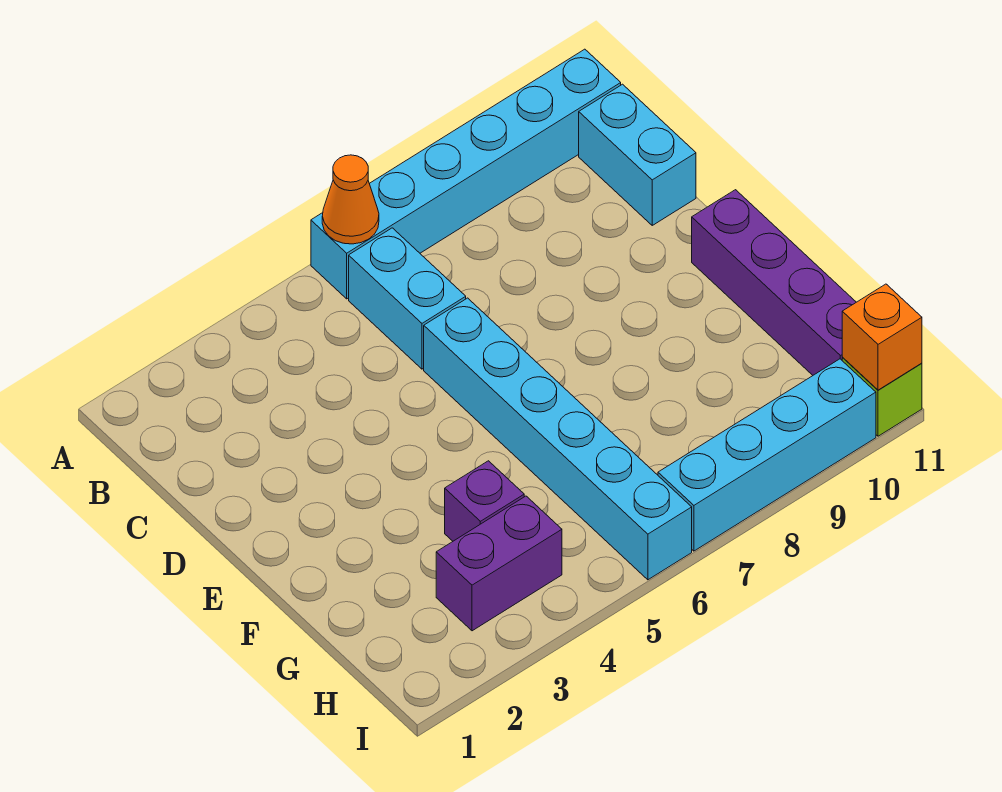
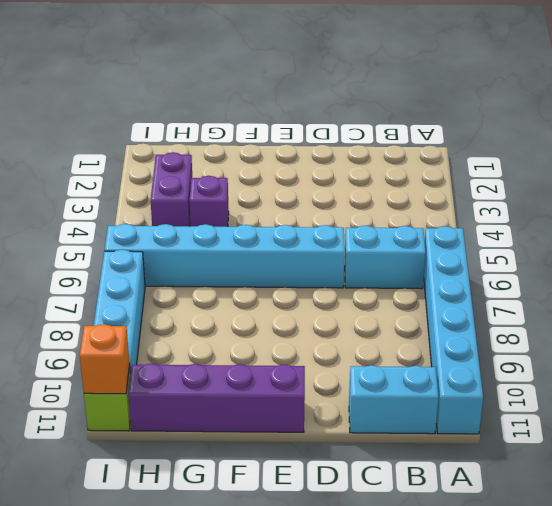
orange cone A6 level 2 -> none

